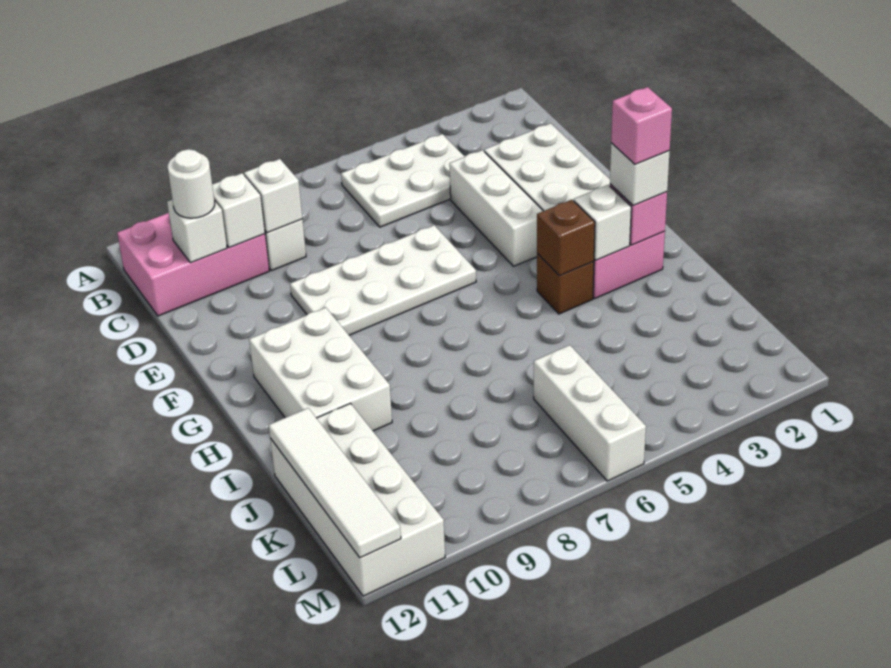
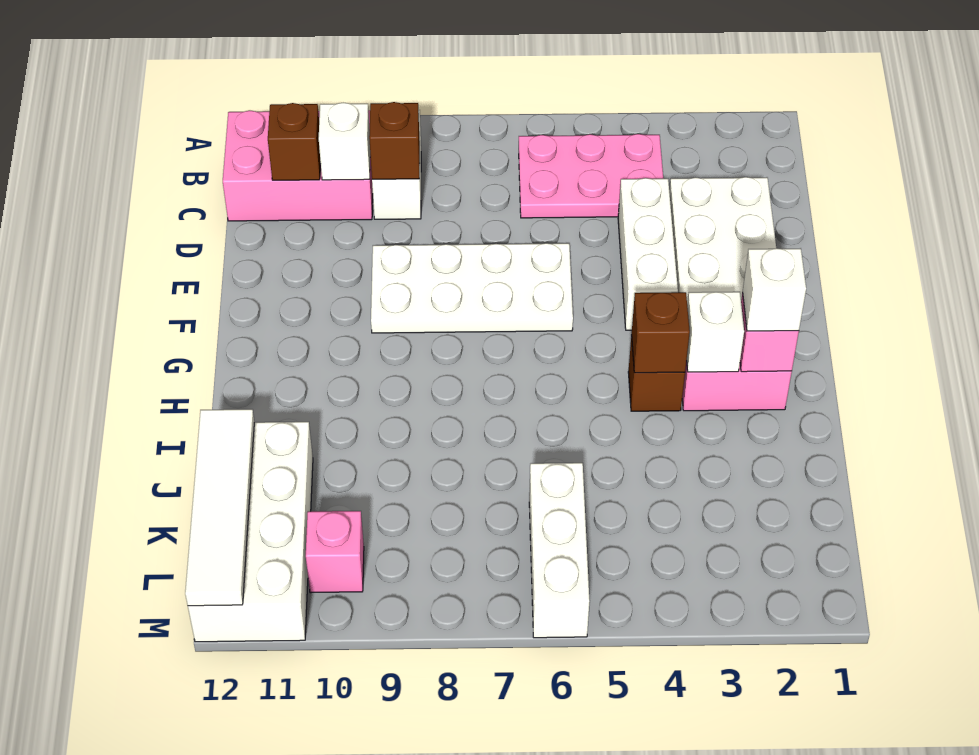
white plate B4:C6 level 1 -> pink plate B4:C6 level 1
white brick C9 level 2 -> brown brick C9 level 2
white brick C11 level 2 -> brown brick C11 level 2
white round brick C11 level 3 -> none
white brick G10:I11 level 1 -> none
pink brick H2 level 4 -> pink brick L10 level 1

